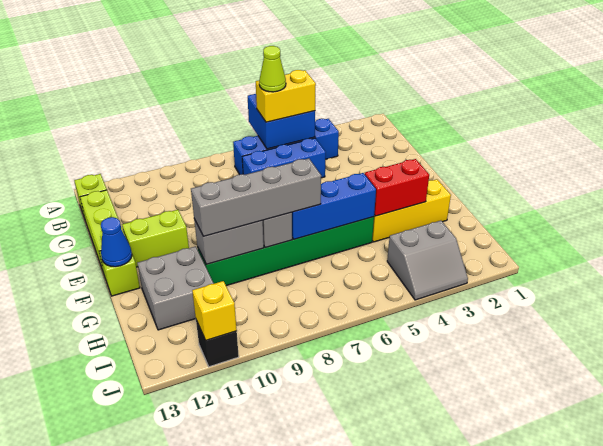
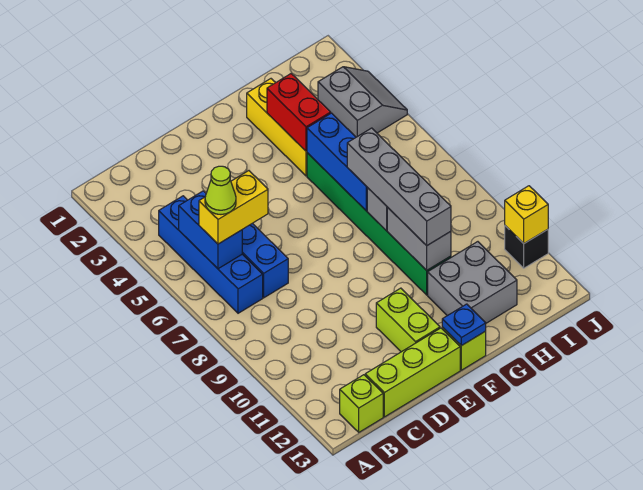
blue brick A5:B6 level 2 -> blue brick B5:B6 level 2
yellow brick B5:B6 level 3 -> yellow brick B6:C6 level 3
blue cone F13 level 2 -> blue plate F13 level 2

